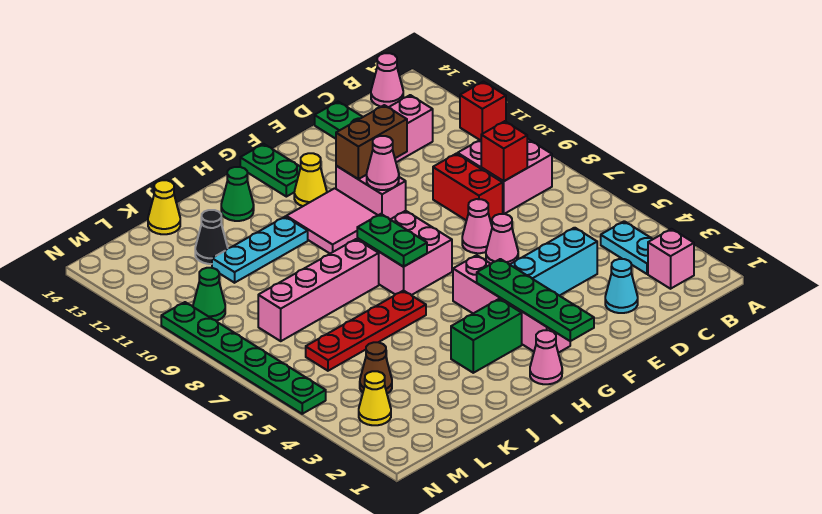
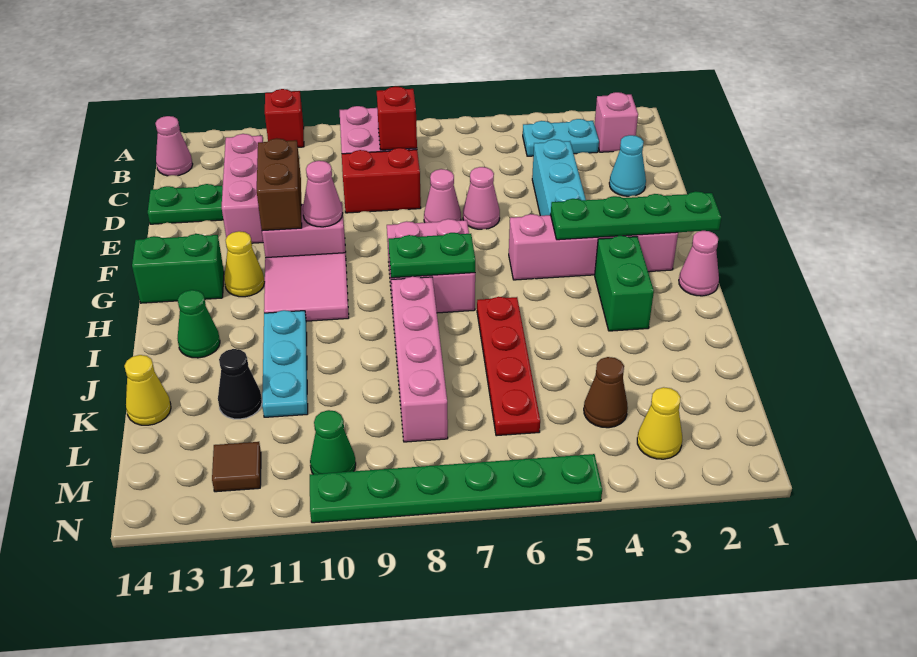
green plate G13:G14 level 1 -> green brick G13:G14 level 1
none -> brown tile M12 level 1

